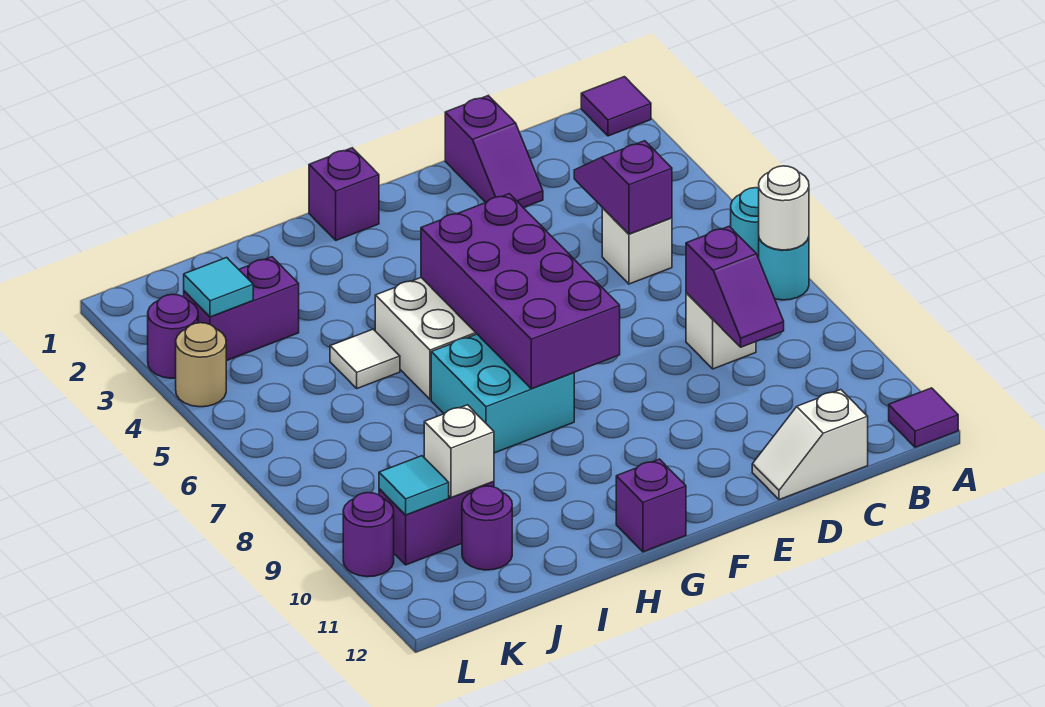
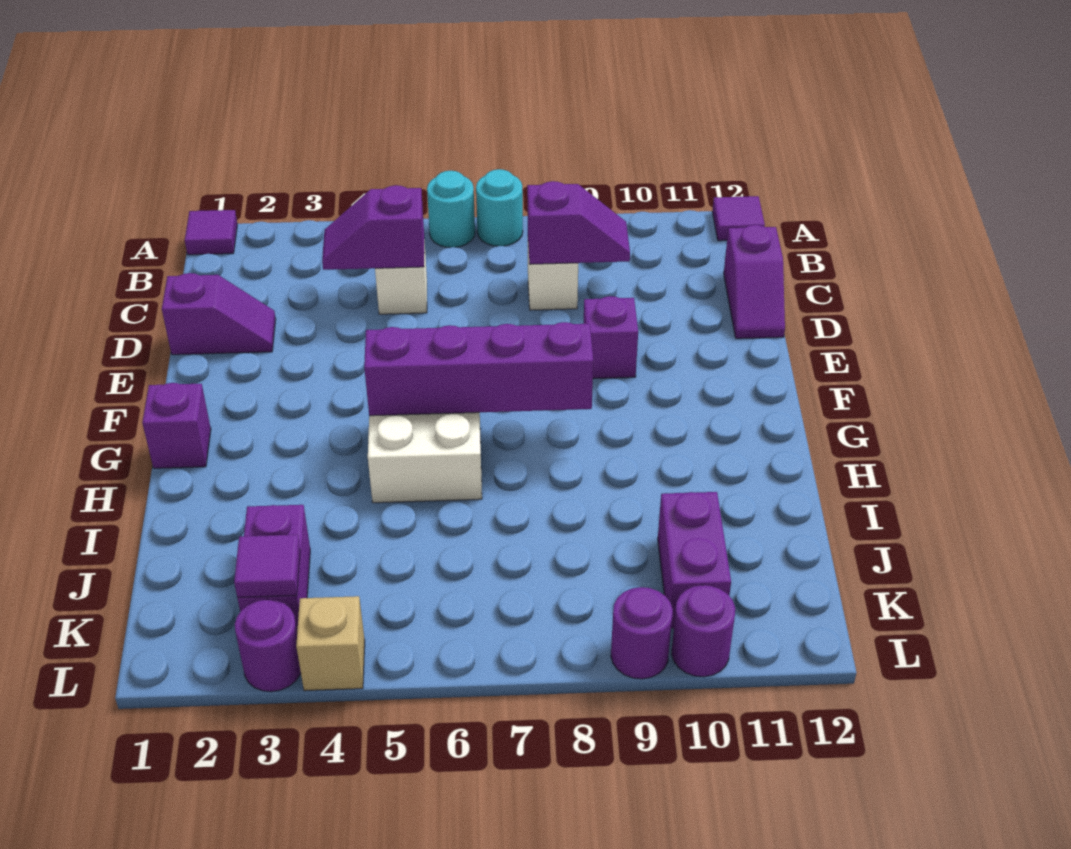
white round brick A7 level 2 -> none
white slope C12:D12 level 1 top C -> purple slope C12:D12 level 1 top C
purple brick F5:G8 level 2 -> purple brick G5:G8 level 2
cyan brick G7:H8 level 1 -> none
purple brick G12 level 1 -> purple brick E9 level 1
white tile I5 level 1 -> none
white brick J10 level 2 -> none
purple round brick J11 level 1 -> purple round brick L9 level 1
cyan tile K3 level 2 -> purple tile K3 level 2
cyan tile K10 level 2 -> none
tan round brick L4 level 1 -> tan brick L4 level 1

